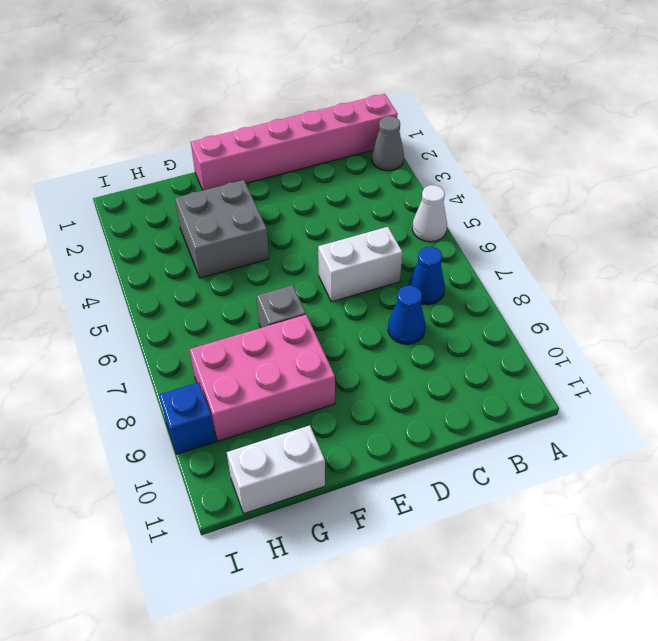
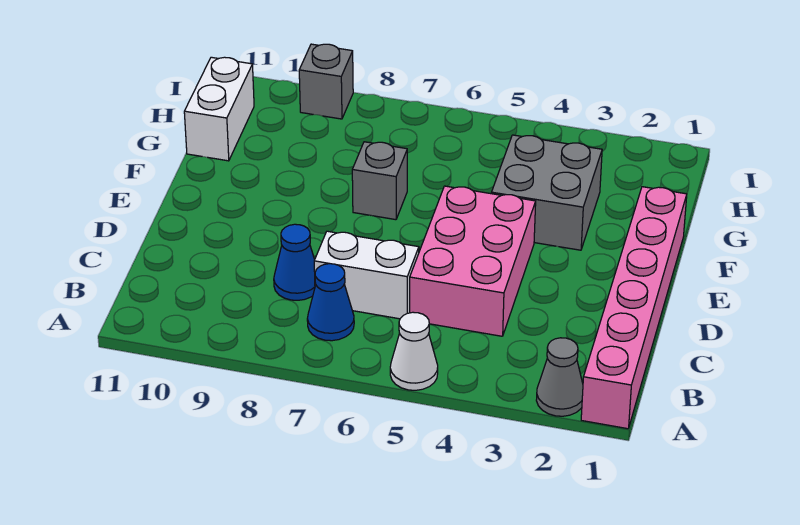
white brick C6:D6 level 1 -> white brick C6:C7 level 1
pink brick F8:H9 level 1 -> pink brick C4:E5 level 1
blue brick I9 level 1 -> grey brick I9 level 1

